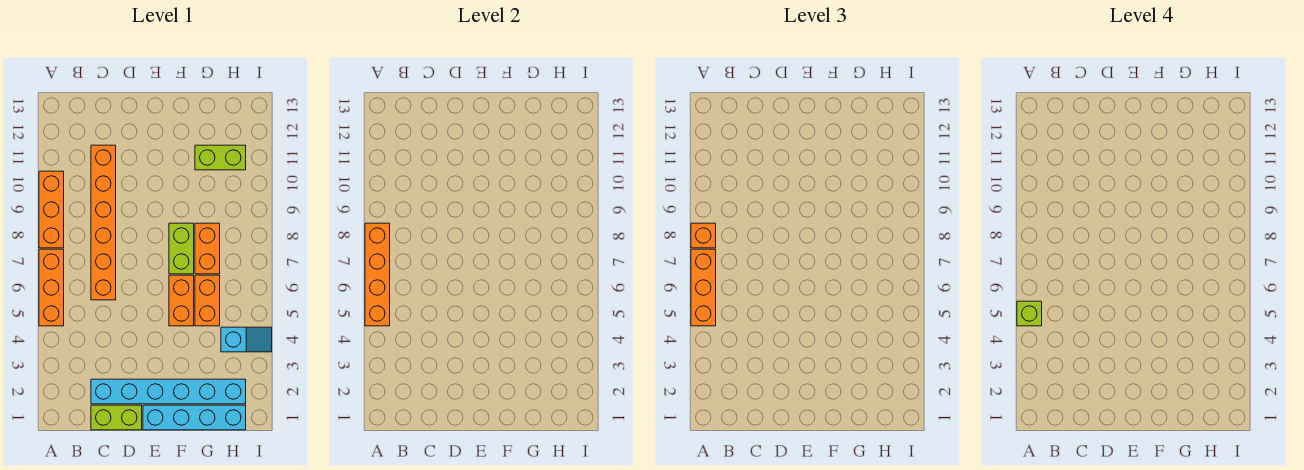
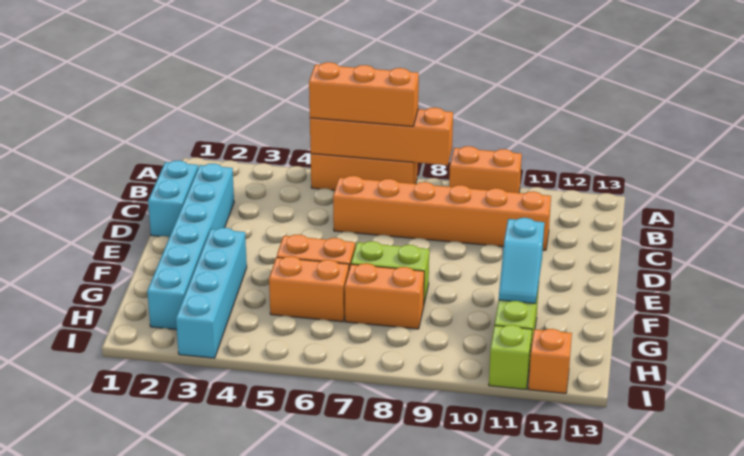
lime brick A5 level 4 -> lime brick I11 level 1
orange brick A8:A10 level 1 -> orange brick A9:A10 level 1
orange brick A8 level 3 -> orange brick I12 level 1
lime brick C1:D1 level 1 -> cyan brick C1:D1 level 1
cyan brick E1:H1 level 1 -> cyan brick F3:I3 level 1
cyan slope H4:I4 level 1 top H -> cyan slope F11:G11 level 2 top F

